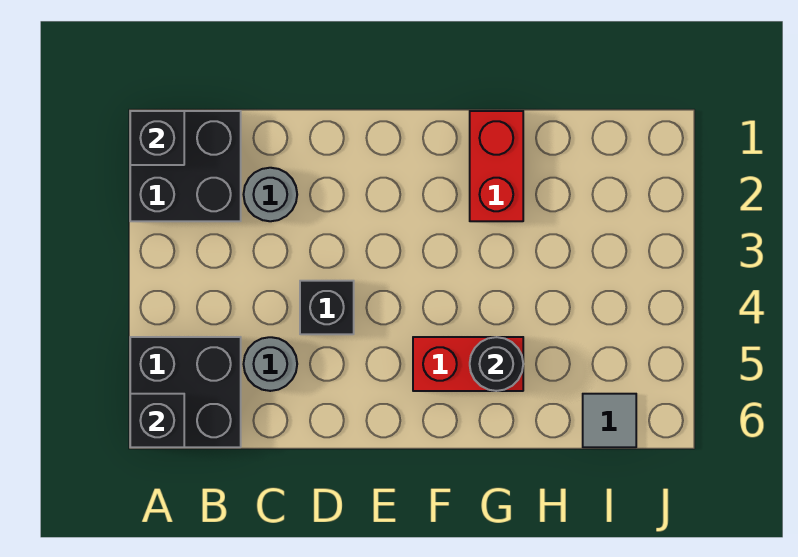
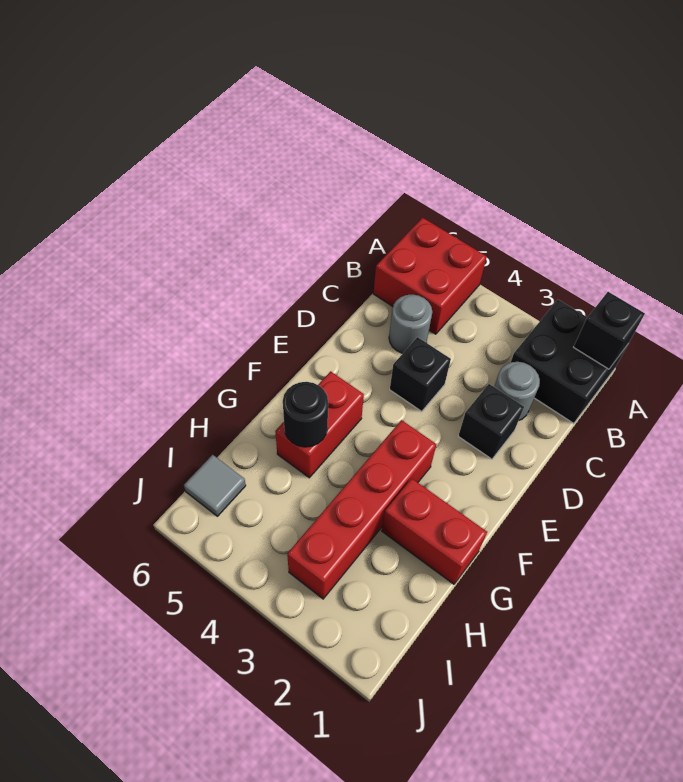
black brick A5:B6 level 1 -> red brick A5:B6 level 1
black brick A6 level 2 -> black brick D2 level 1
none -> red brick F3:I3 level 1

